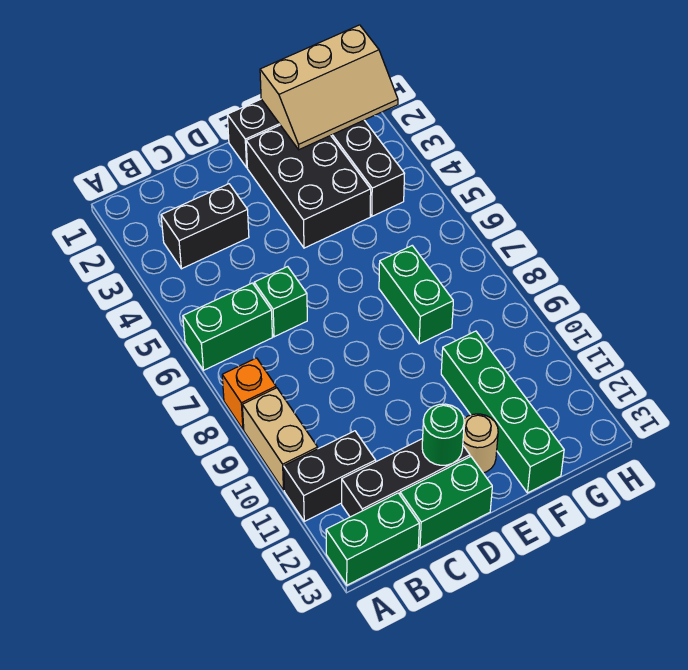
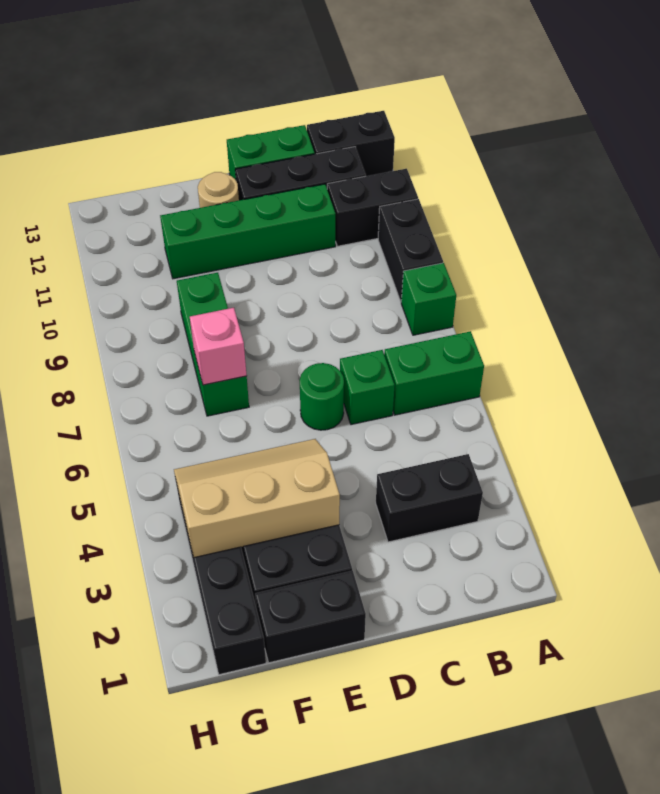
orange brick A8 level 1 -> green brick A8 level 1
tan brick A9:A10 level 1 -> black brick A9:A10 level 1
green brick A13:B13 level 1 -> black brick A13:B13 level 1
green round brick D12 level 2 -> green round brick D6 level 1
tan slope F1:H2 level 2 top 1 -> tan slope E3:G4 level 2 top 3
green brick F7:F8 level 1 -> green brick F7:F9 level 1
none -> pink brick F7 level 2
green brick F10:F13 level 1 -> green brick C11:F11 level 1

